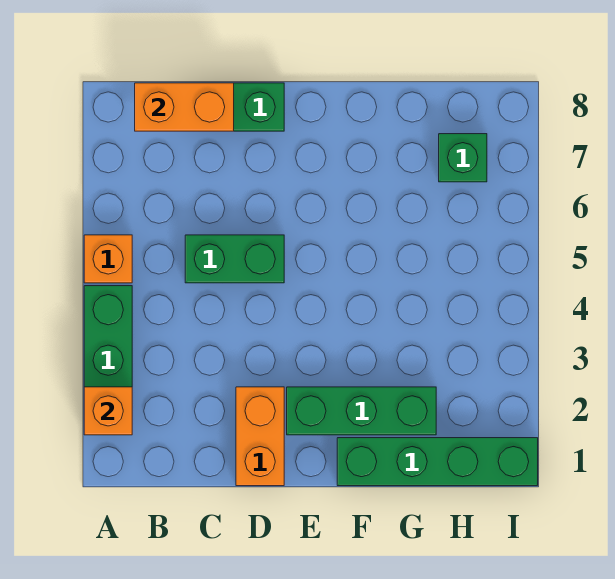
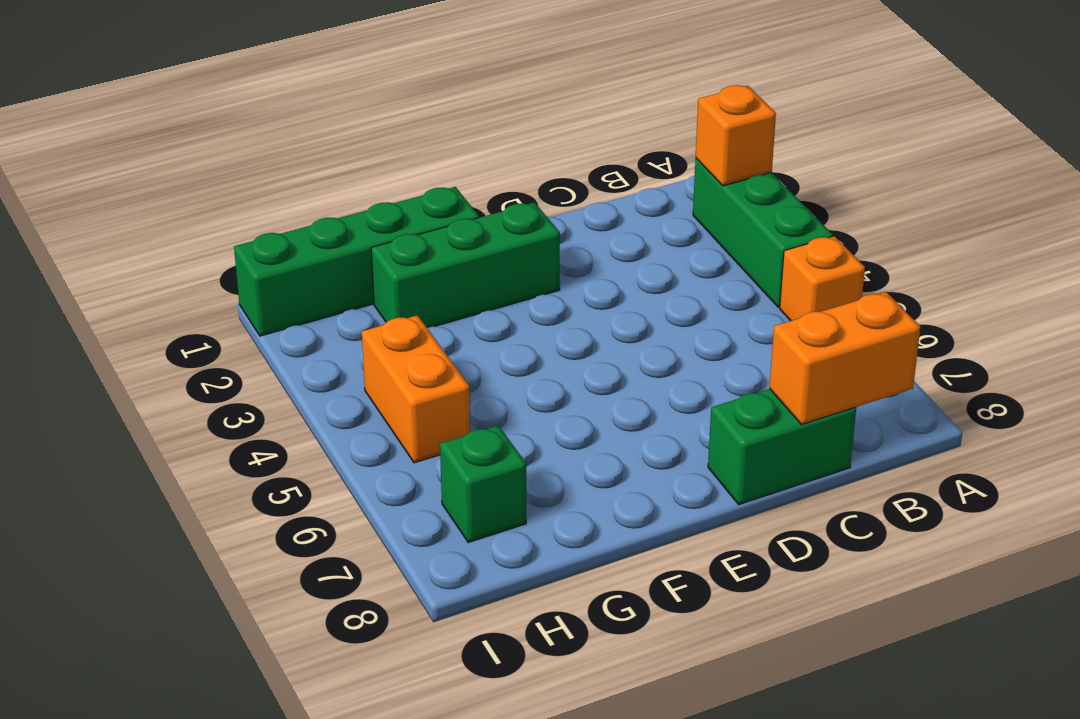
green brick C5:D5 level 1 -> none
orange brick D1:D2 level 1 -> orange brick H4:H5 level 1

